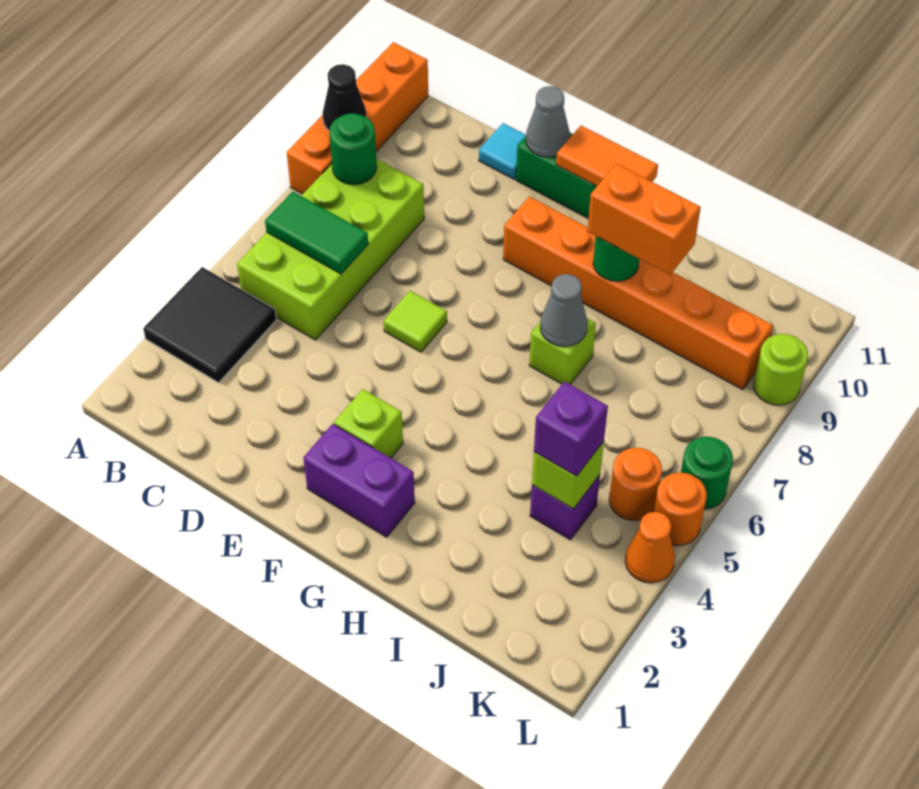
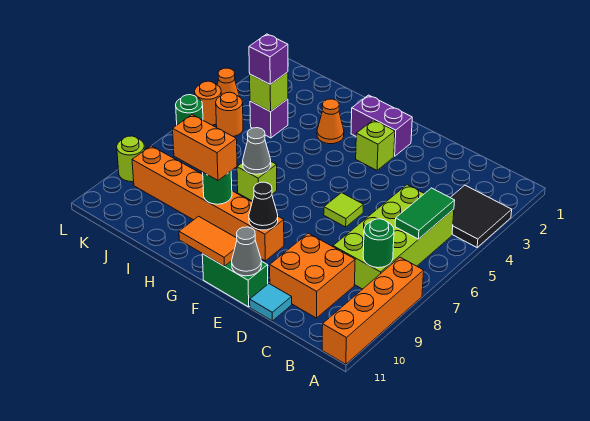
black cone A9 level 2 -> black cone F9 level 2
green tile B6:C6 level 2 -> green tile B5:B6 level 2
none -> orange brick C9:D10 level 1
none -> orange cone H3 level 1

